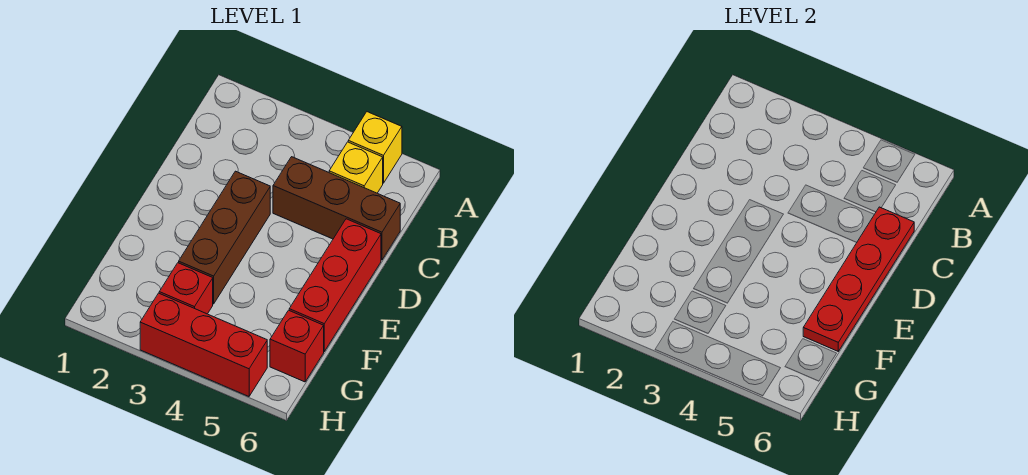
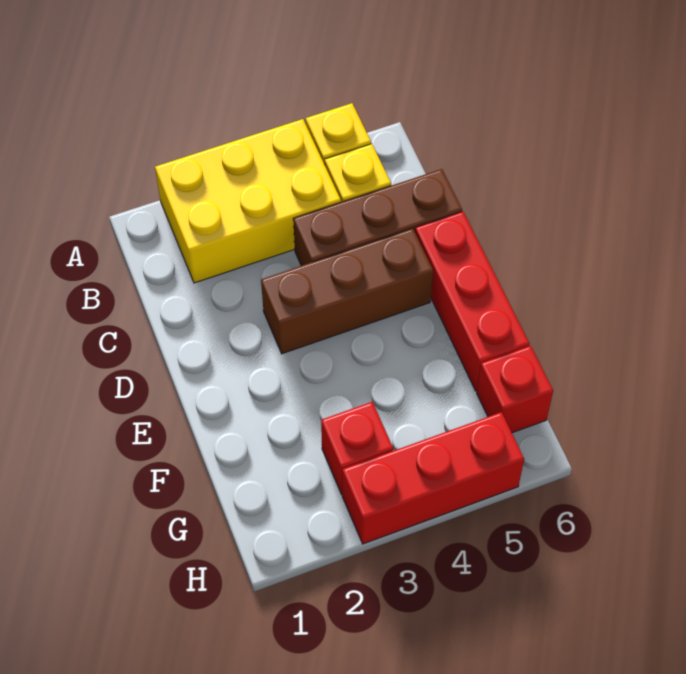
none -> yellow brick A2:B4 level 1
red plate C6:F6 level 2 -> none
brown brick D3:F3 level 1 -> brown brick D3:D5 level 1

